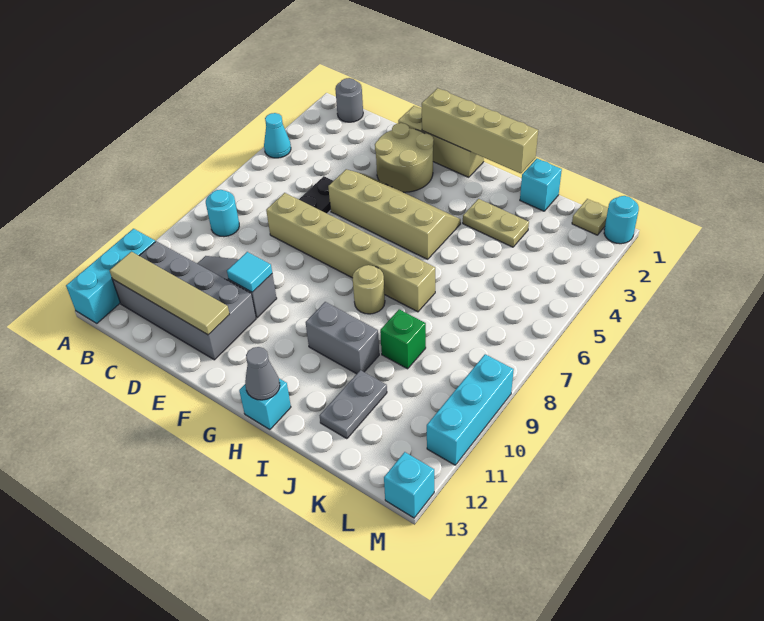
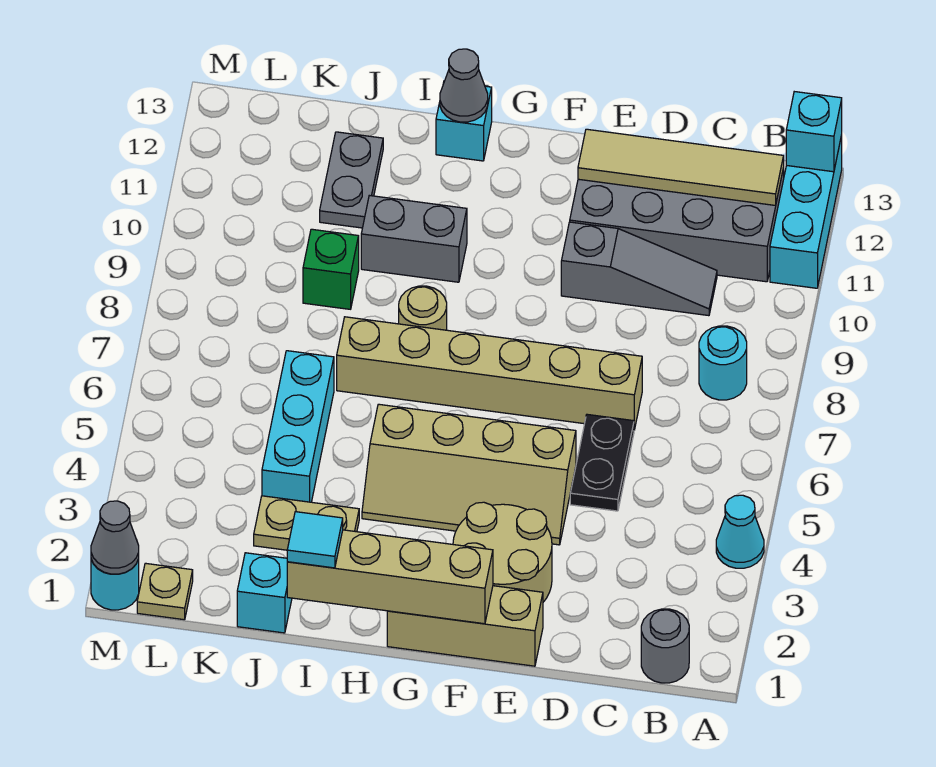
cyan tile E10 level 2 -> cyan tile I1 level 3
none -> grey cone M1 level 2
cyan brick M9:M11 level 1 -> cyan brick J4:J6 level 1
cyan brick M13 level 1 -> cyan brick A13 level 2

